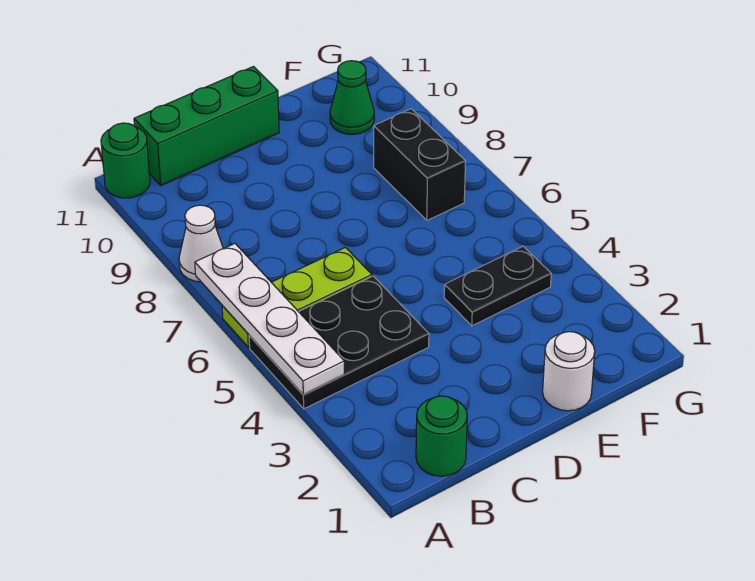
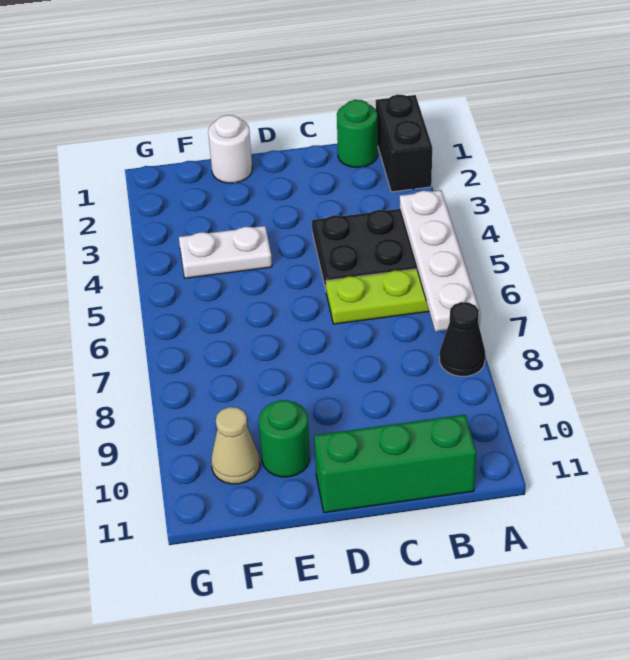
white cone A8 level 1 -> black cone A8 level 1
green round brick A11 level 1 -> green round brick E10 level 1
black plate E4:F4 level 1 -> white plate E4:F4 level 1
black brick F7:F8 level 1 -> black brick A1:A2 level 1
green cone F10 level 1 -> tan cone F10 level 1

